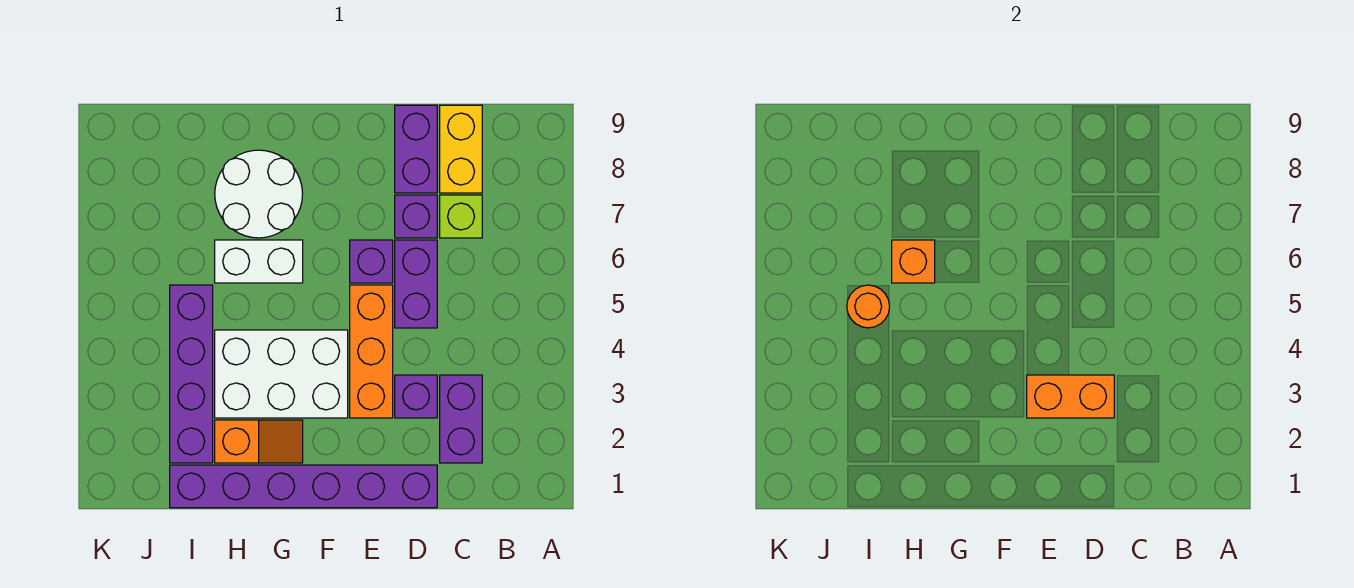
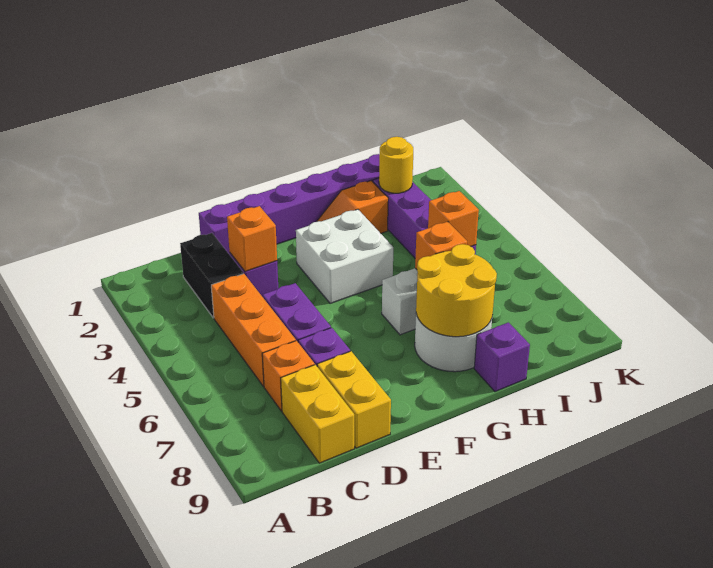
purple brick C2:C3 level 1 -> black brick C2:C3 level 1
lime brick C7 level 1 -> orange brick C7 level 1
orange brick D3:E3 level 2 -> orange brick D3 level 2
purple brick D8:D9 level 1 -> yellow brick D8:D9 level 1
orange brick E3:E5 level 1 -> orange brick C4:C6 level 1
purple brick E6 level 1 -> purple brick H9 level 1
white brick F3:H4 level 1 -> white brick F3:G4 level 1
none -> yellow round brick G7:H8 level 2
none -> yellow round brick I2 level 2
orange round brick I5 level 2 -> orange brick I5 level 2

